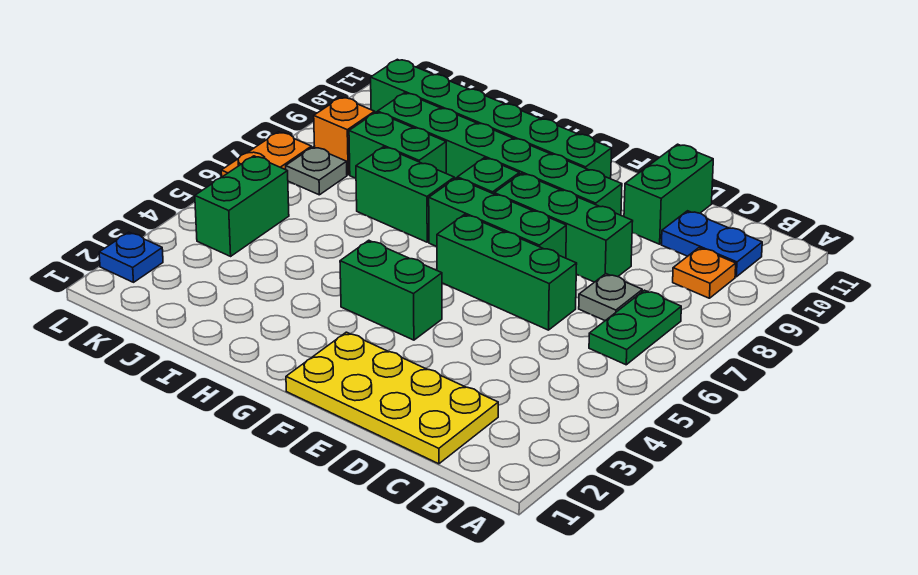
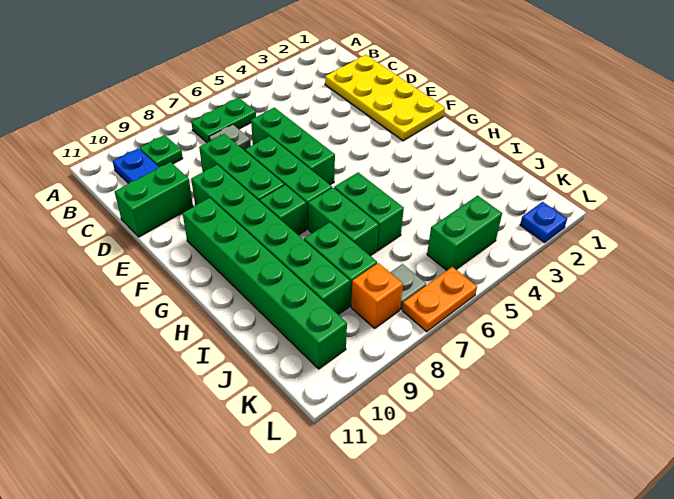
orange plate B9 level 1 -> green plate B9 level 1
green brick F4:G4 level 1 -> green brick H6:I6 level 1

